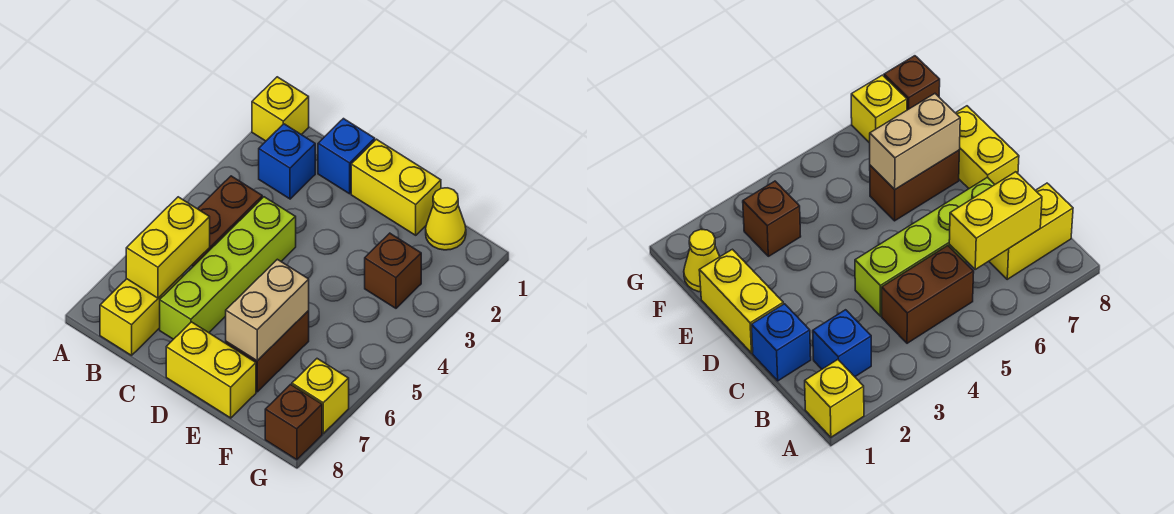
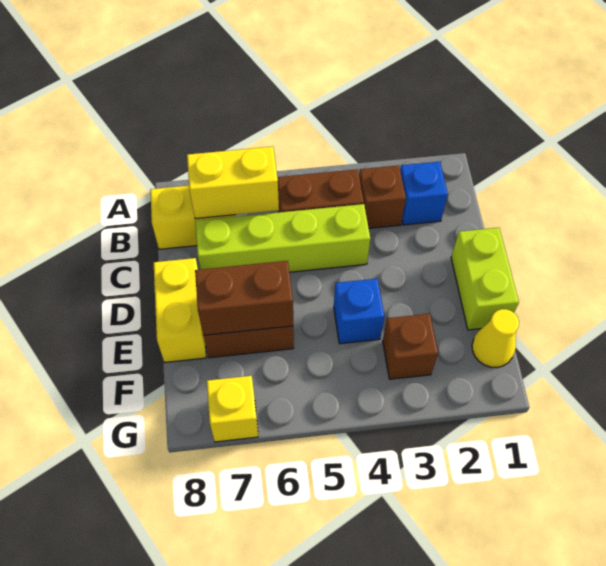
yellow brick A1 level 1 -> none
blue brick C1 level 1 -> blue brick E4 level 1
yellow brick D1:E1 level 1 -> lime brick D1:E1 level 1
tan brick E6:E7 level 2 -> brown brick E6:E7 level 2
brown brick G8 level 1 -> brown brick B3 level 1

